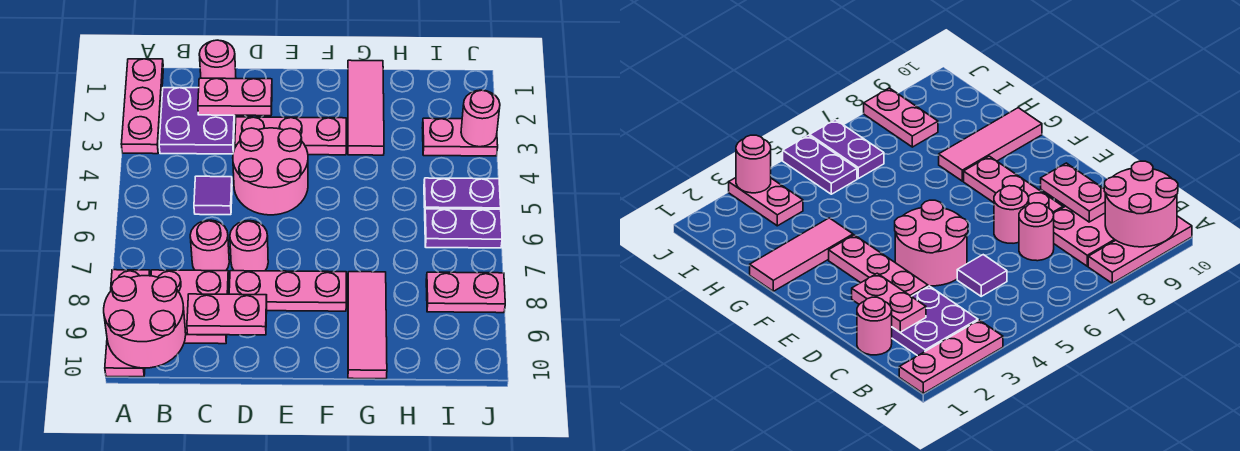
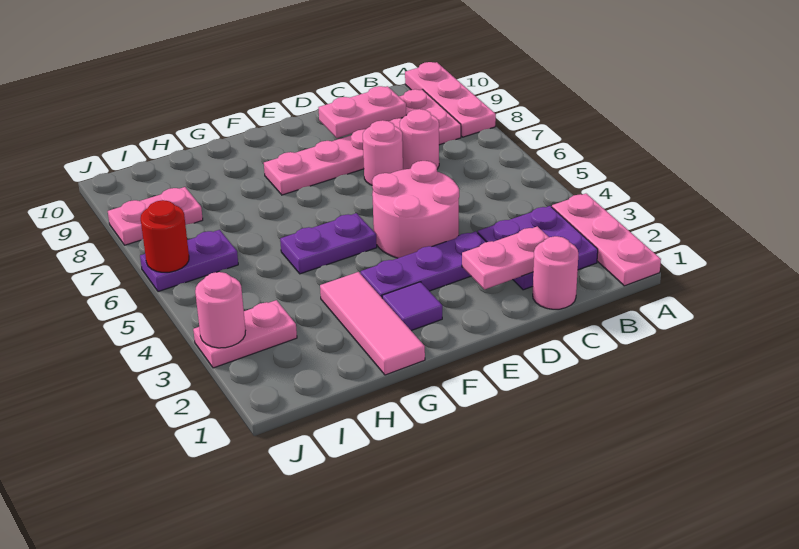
pink round brick A9:B10 level 2 -> none
purple tile C5 level 1 -> purple tile F2 level 1
pink plate D3:F3 level 1 -> purple plate D3:F3 level 1
pink tile G8:G10 level 1 -> none
purple plate I5:J5 level 1 -> purple plate F5:G5 level 1
none -> red round brick J6 level 2

